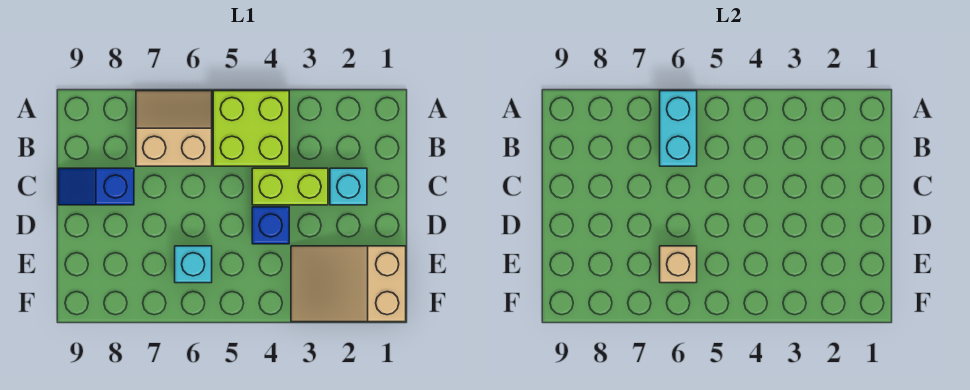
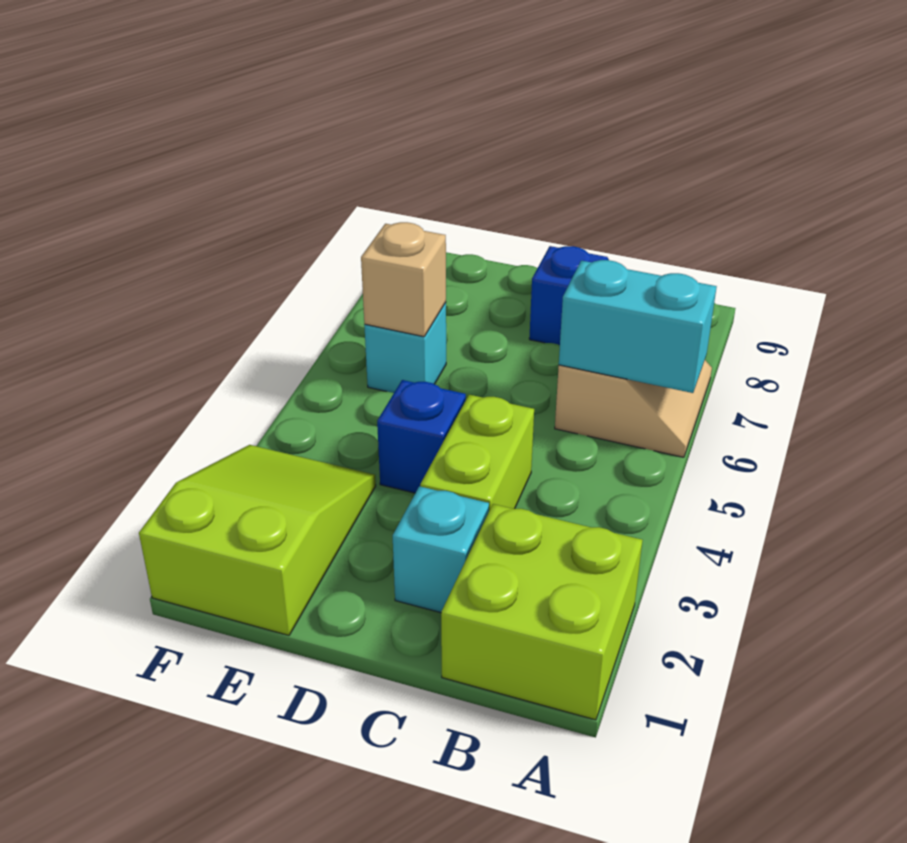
lime brick A4:B5 level 1 -> lime brick A1:B2 level 1
tan slope E1:F3 level 1 top 1 -> lime slope E1:F3 level 1 top 1

